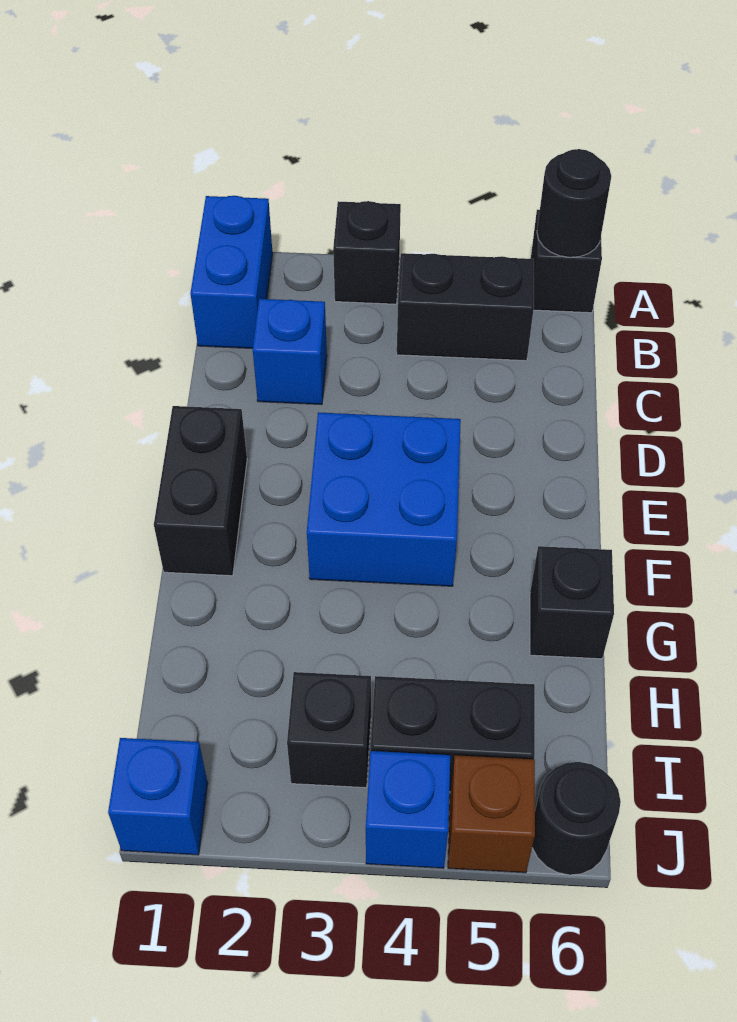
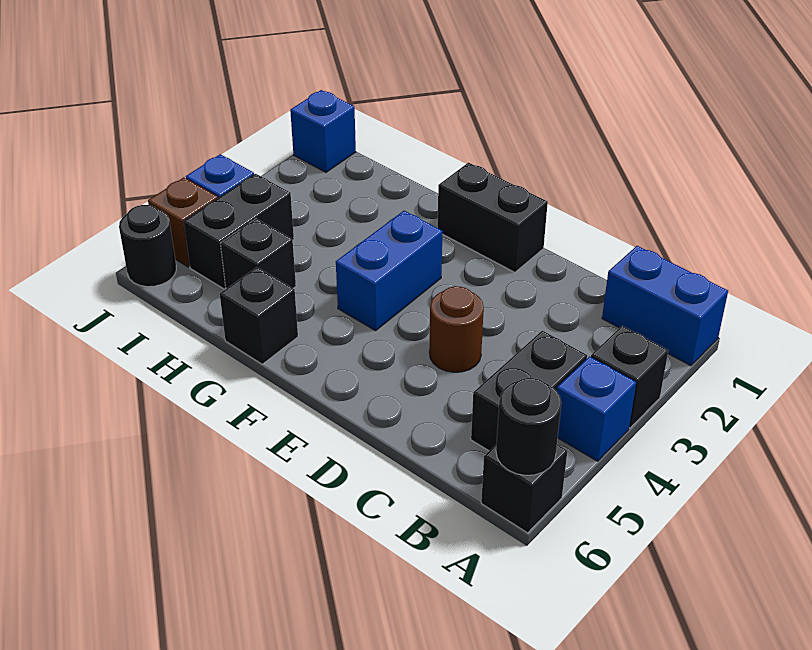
blue brick C2 level 1 -> blue brick A4 level 1
none -> brown round brick D4 level 1
blue brick E3:F4 level 1 -> blue brick F3:F4 level 1
black brick I3 level 1 -> black brick H5 level 1

